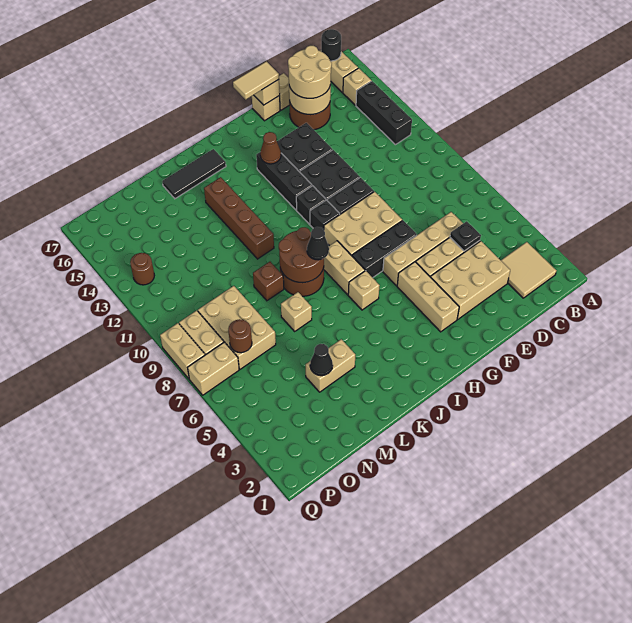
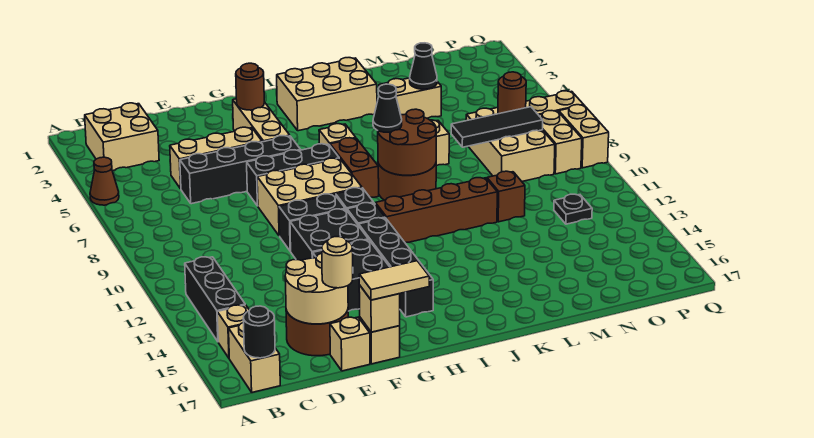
tan tile B2:C3 level 1 -> tan brick B2:C3 level 1
tan brick D3:F4 level 1 -> tan brick I2:K3 level 1
black plate D5 level 2 -> black plate O12 level 1
tan brick D6:G6 level 1 -> black brick D6:G6 level 1
tan round brick D15:E16 level 3 -> tan round brick E16 level 3
black brick H12:H14 level 1 -> black brick H12:H15 level 1
brown cone H14 level 2 -> brown cone A5 level 1
tan brick I7:I8 level 1 -> brown brick I7:I8 level 1
black tile J16:L16 level 1 -> black tile M8:O8 level 2
brown brick K11:K14 level 1 -> brown brick I11:L11 level 1
brown brick L9 level 1 -> brown brick M11 level 1
brown round brick P13 level 1 -> brown round brick G3 level 2

